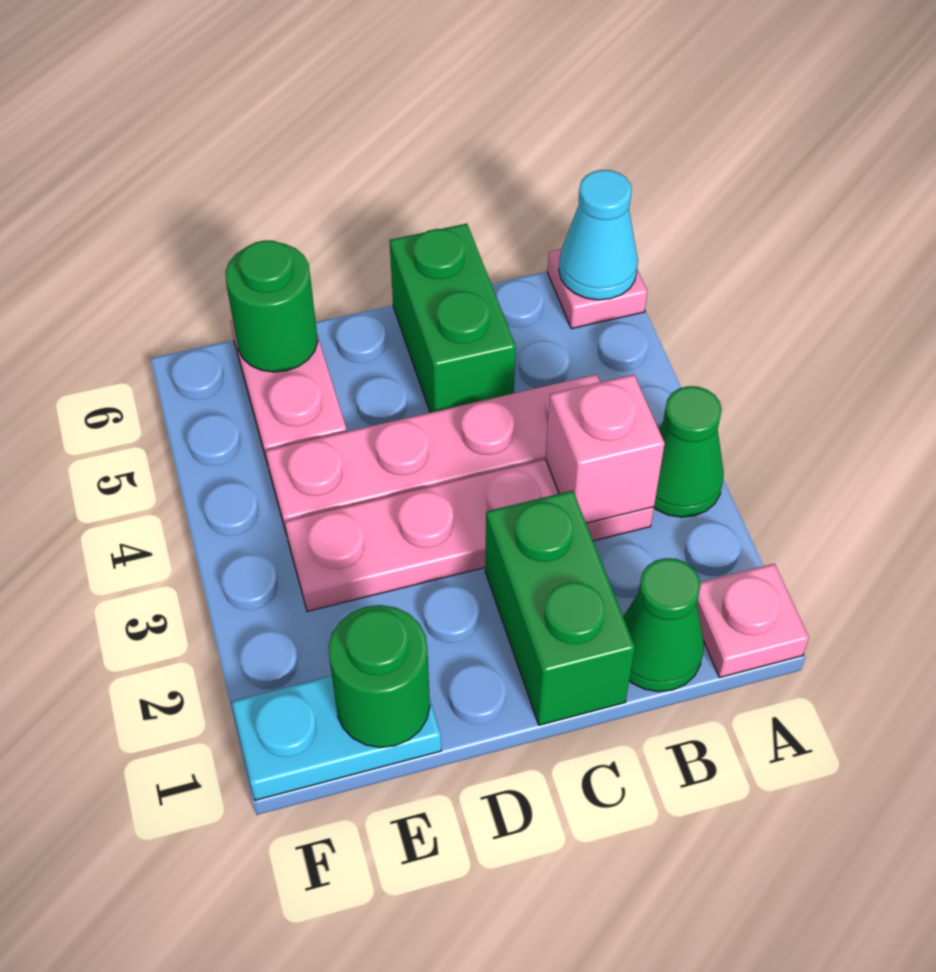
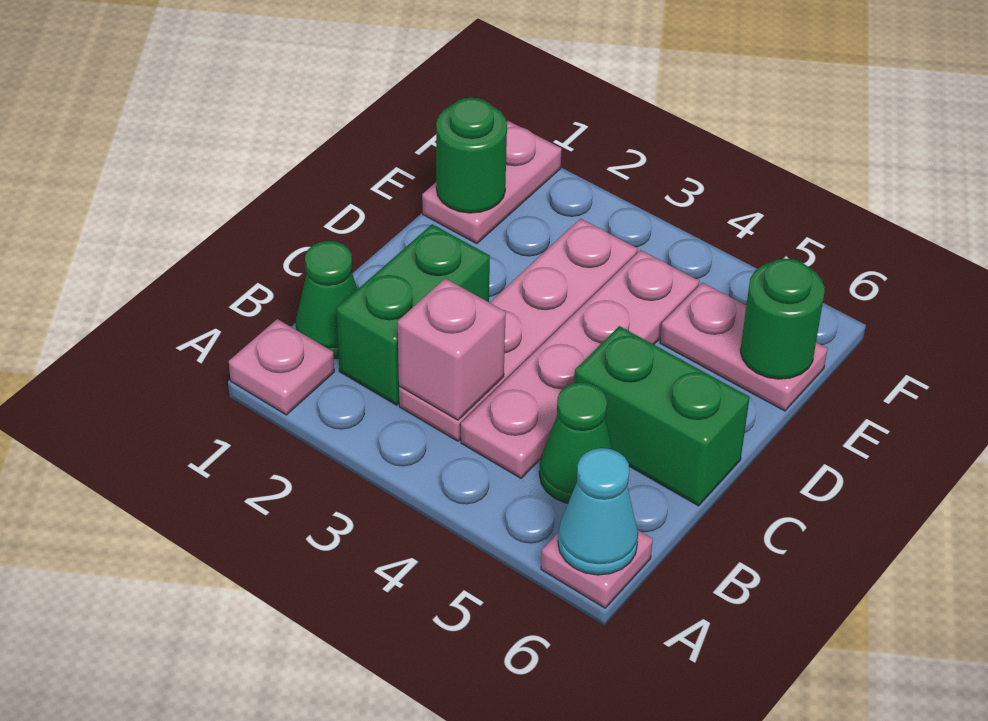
green cone A3 level 1 -> green cone B5 level 1
green brick C1:C2 level 1 -> green brick B2:C2 level 1
cyan plate E1:F1 level 1 -> pink plate E1:F1 level 1

